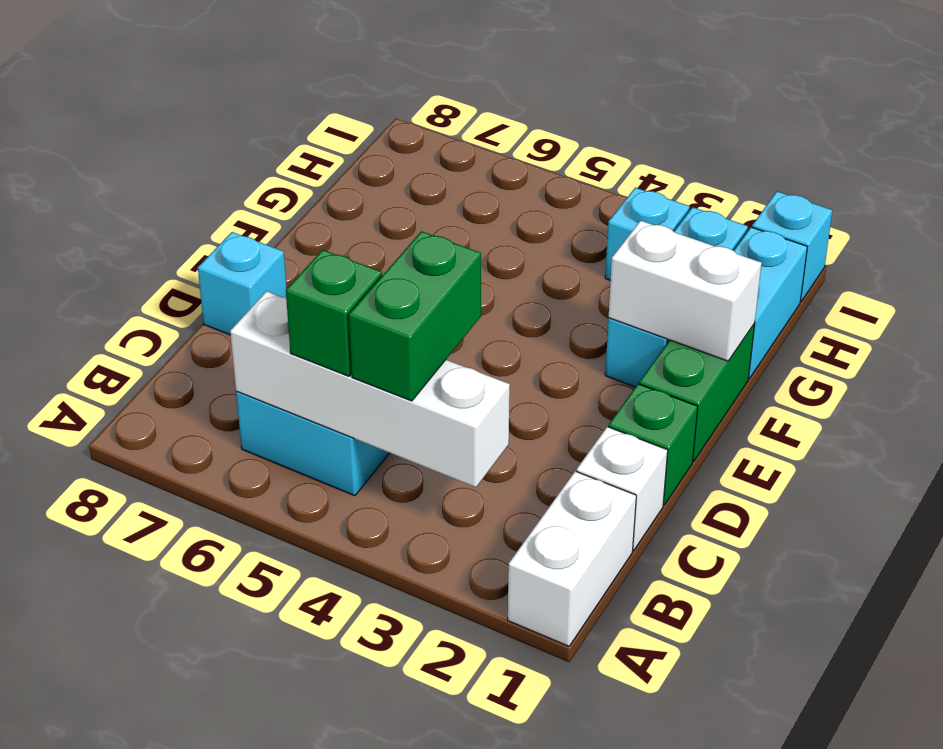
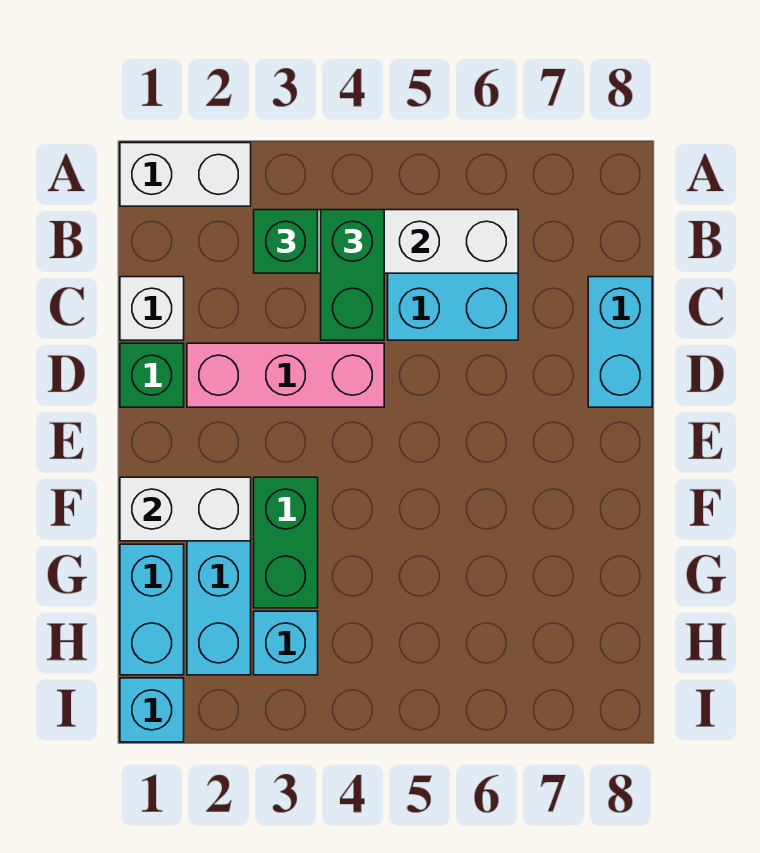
white brick A1:B1 level 1 -> white brick A1:A2 level 1
green brick B5 level 3 -> green brick B3 level 3
none -> pink brick D2:D4 level 1
cyan brick D8 level 1 -> cyan brick C8:D8 level 1
green brick E1:F1 level 1 -> green brick F3:G3 level 1

